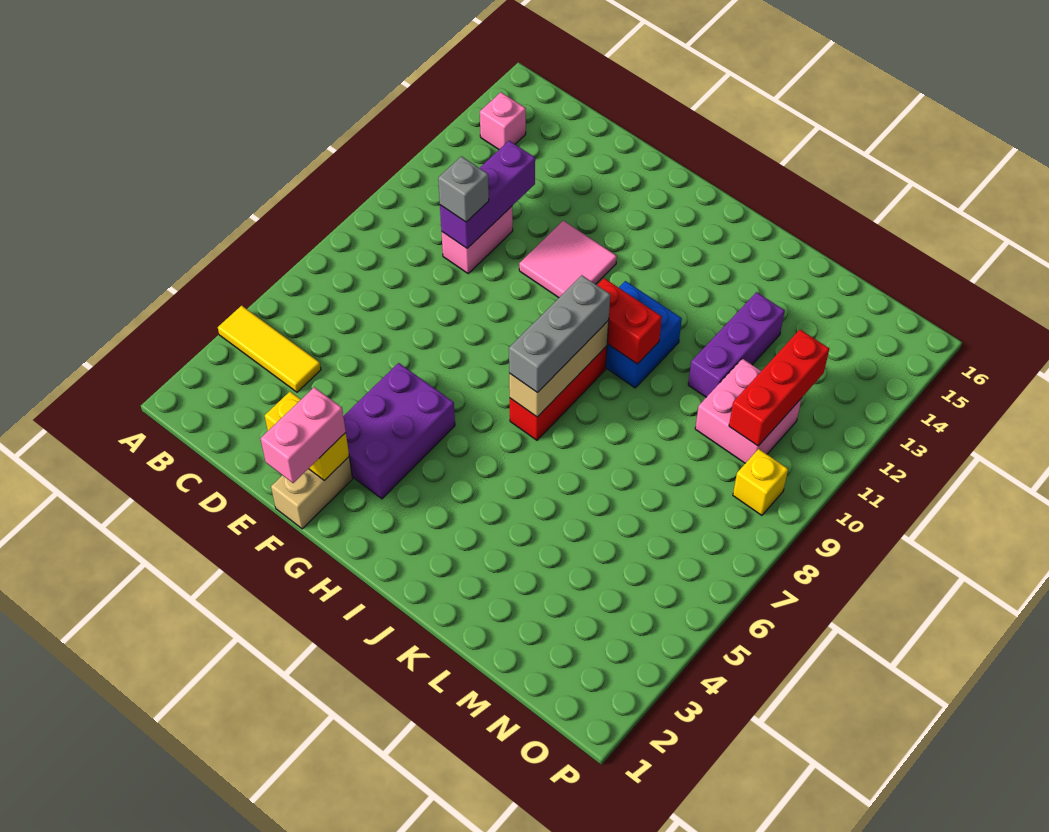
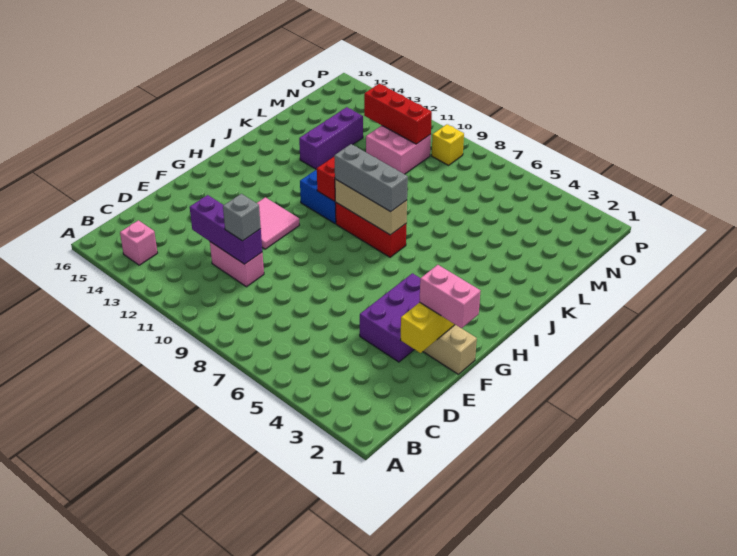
yellow tile A4:C4 level 1 -> none
purple brick F3:G5 level 1 -> purple brick E3:G4 level 1
purple brick L11:L13 level 1 -> purple brick K13:M13 level 1

